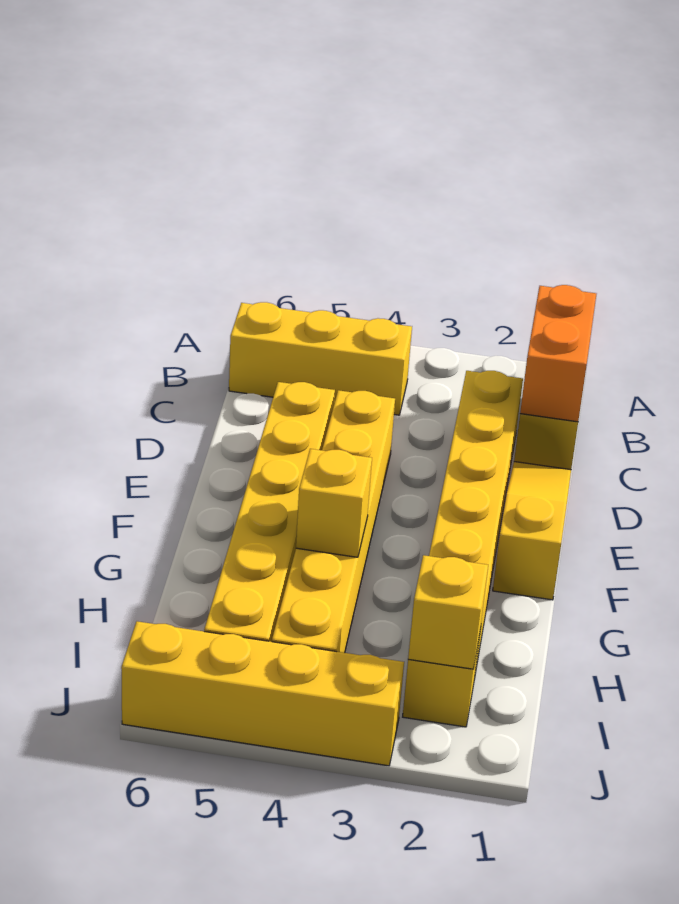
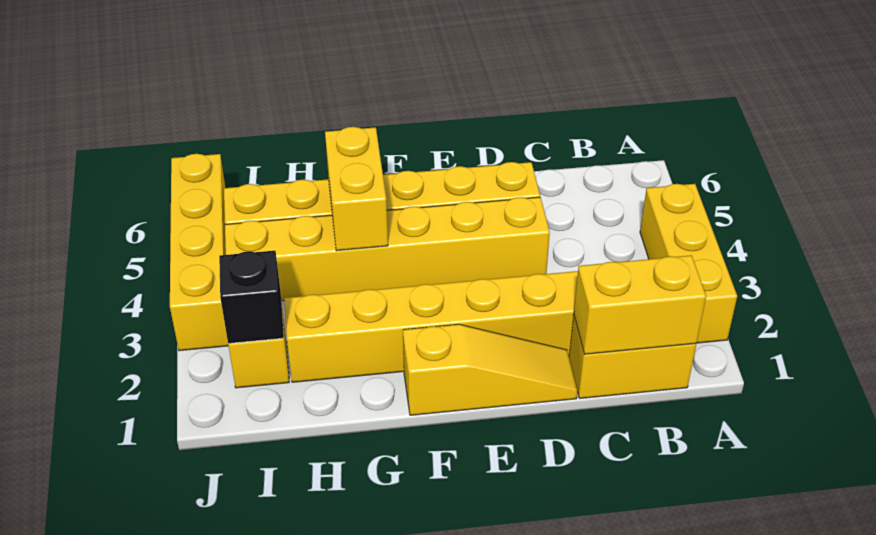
orange brick B1:C1 level 2 -> yellow brick B1:C1 level 2
yellow brick B4:B6 level 1 -> yellow brick A2:A4 level 1
yellow brick G4 level 2 -> yellow brick G4:G5 level 2
yellow brick I2 level 2 -> black brick I2 level 2

